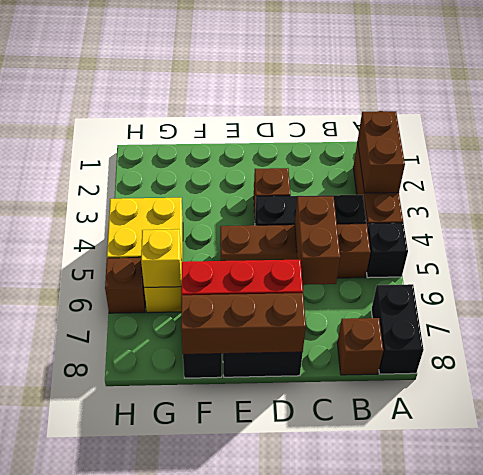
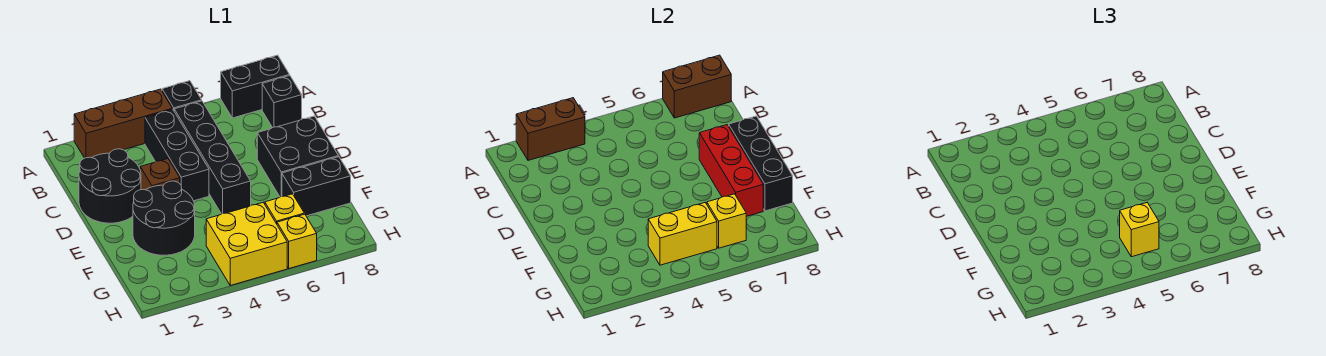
brown brick B5:E5 level 1 -> black brick B5:E5 level 1
brown brick B8 level 1 -> black brick B8 level 1
none -> black round brick C1:D2 level 1
brown brick C5:C6 level 2 -> brown brick A7:A8 level 2
brown brick D8:F8 level 2 -> black brick D8:F8 level 2
none -> black round brick E2:F3 level 1
none -> yellow brick G4:G5 level 2
none -> yellow brick G5 level 3
brown brick H6 level 1 -> yellow brick H6 level 1

